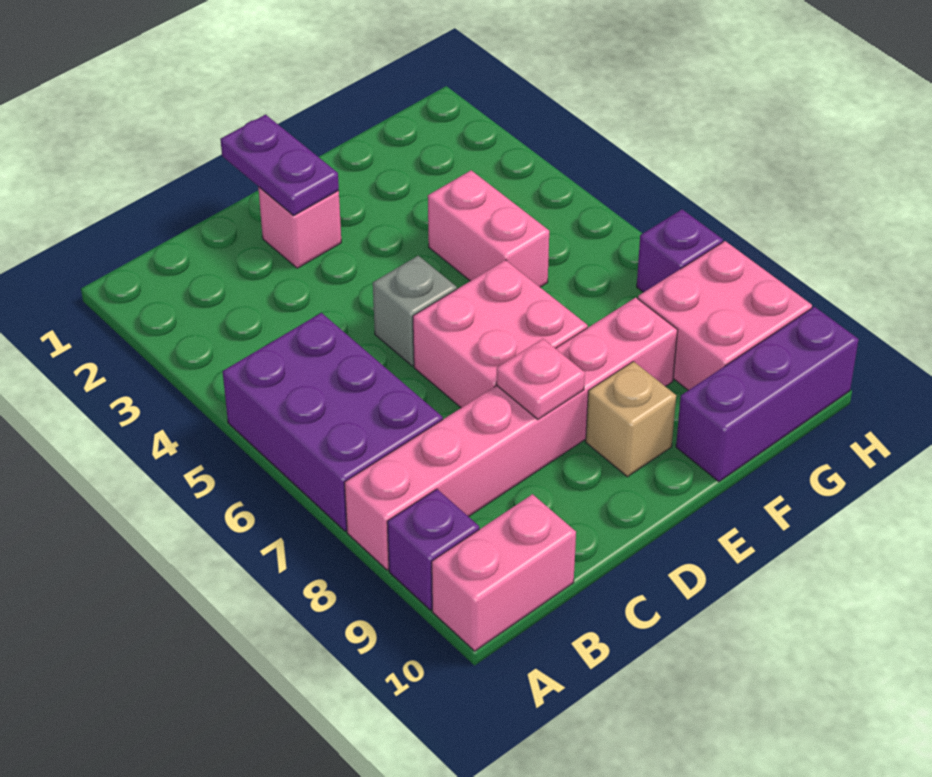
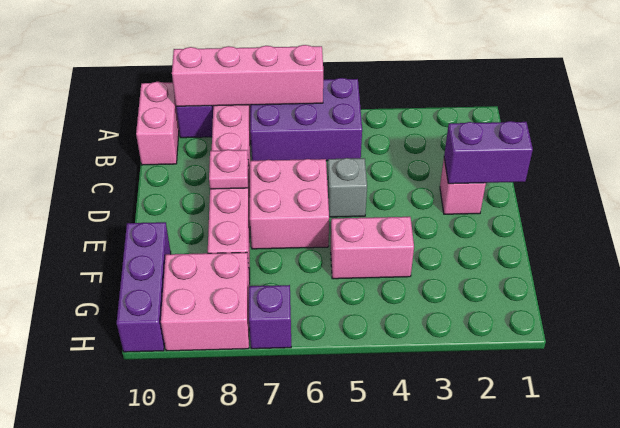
none -> pink brick A6:A9 level 2
purple plate D1:D2 level 2 -> purple brick D1:D2 level 2
tan brick E9 level 1 -> none

